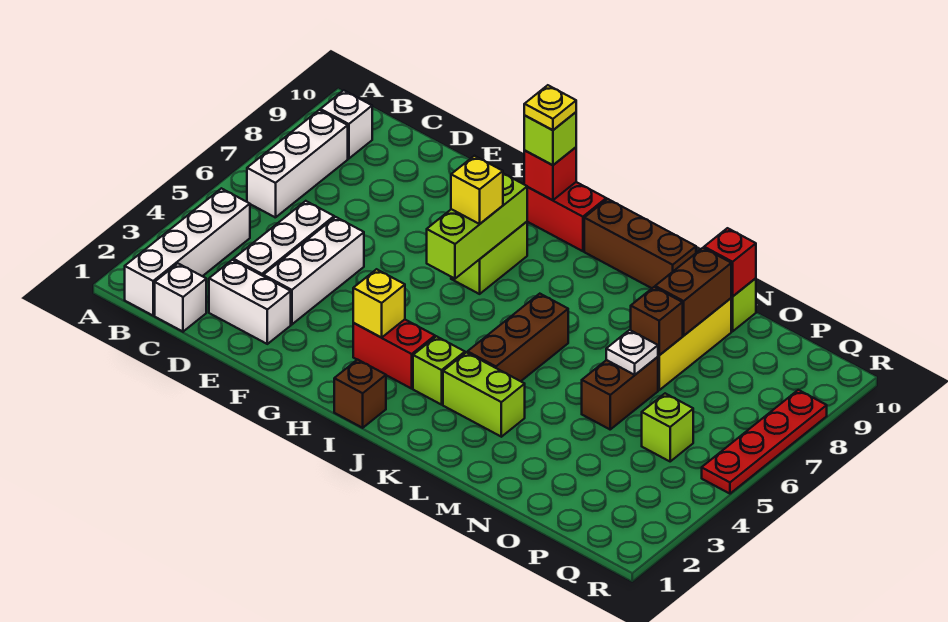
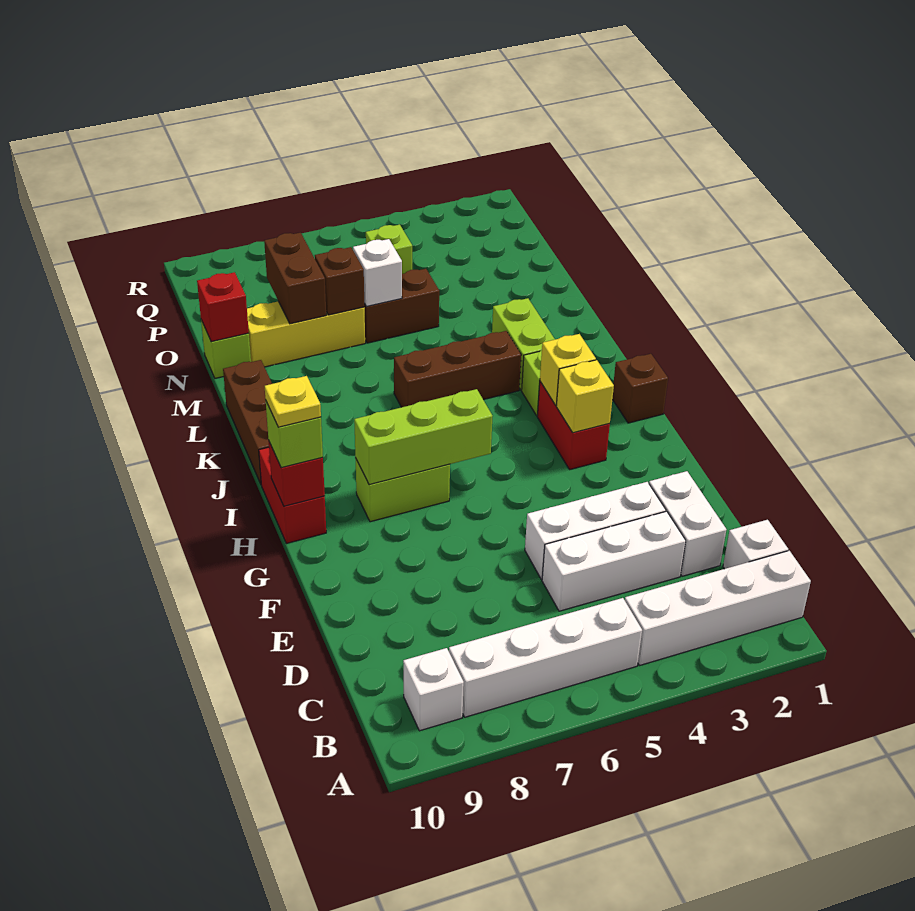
white brick B6:B8 level 1 -> white brick B5:B8 level 1
yellow brick H7 level 3 -> yellow brick I3 level 2
white plate N6 level 2 -> white brick N6 level 2
brown brick N8:N9 level 2 -> brown brick N8:O8 level 2
red plate R5:R8 level 1 -> none

